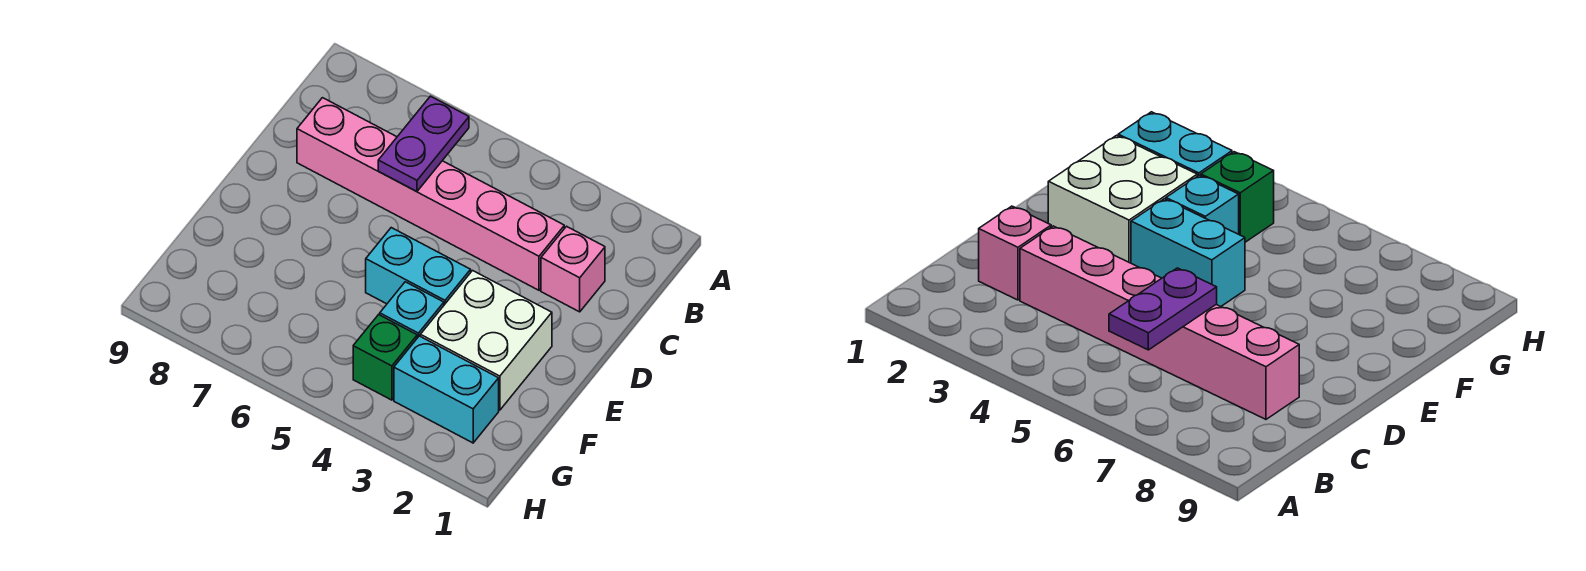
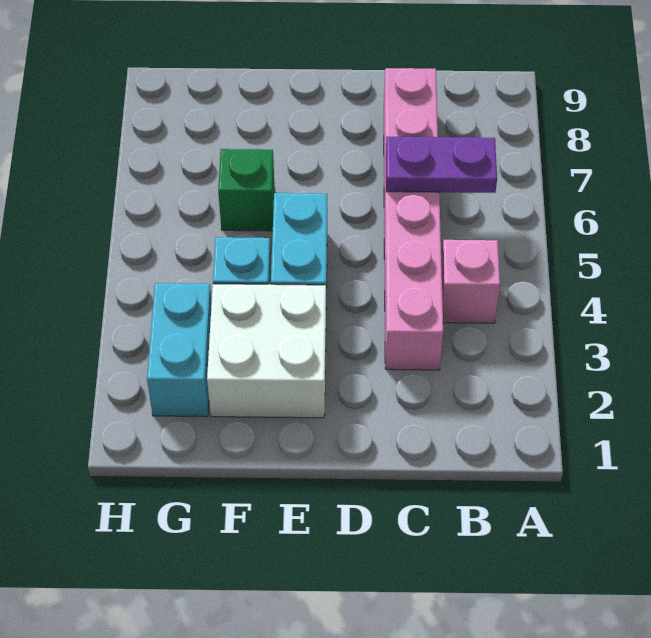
pink brick C2 level 1 -> pink brick B4 level 1
green brick G4 level 1 -> green brick F6 level 1

